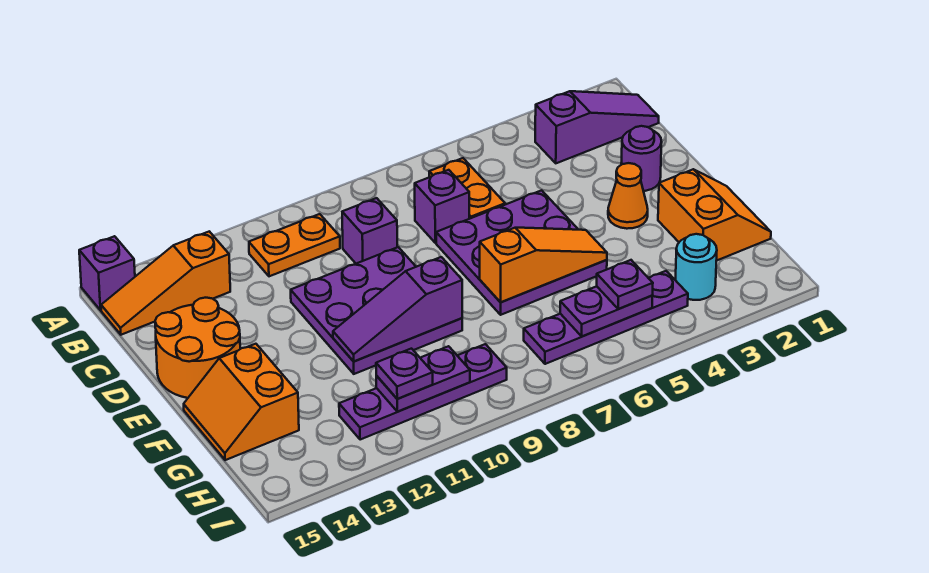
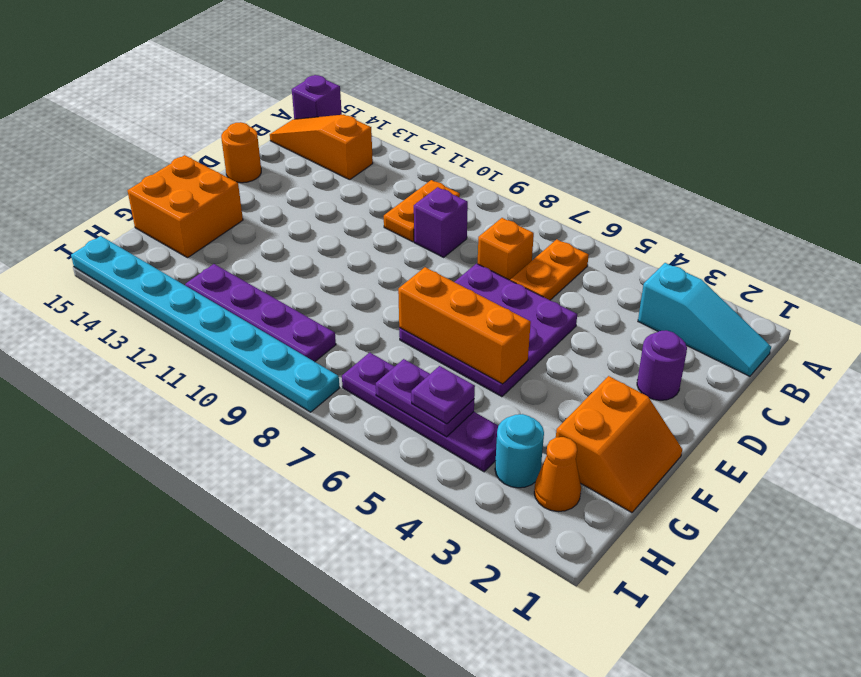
purple slope B1:B3 level 1 top 3 -> cyan slope B1:B3 level 1 top 3
orange plate B10:B11 level 1 -> orange plate B10:C10 level 1
purple brick C7 level 1 -> orange brick C7 level 1
purple plate D9:F11 level 1 -> none
orange round brick D14:E15 level 1 -> orange round brick D15 level 1
orange cone E3 level 1 -> orange cone H2 level 1
orange slope F5:F7 level 2 top 7 -> orange brick F5:F7 level 2
purple slope F9:F11 level 2 top 9 -> none
orange slope F14:G15 level 1 top 14 -> orange brick F14:G15 level 1
purple plate H10:H11 level 2 -> none
purple plate H11 level 3 -> none
none -> cyan plate I8:I15 level 1

